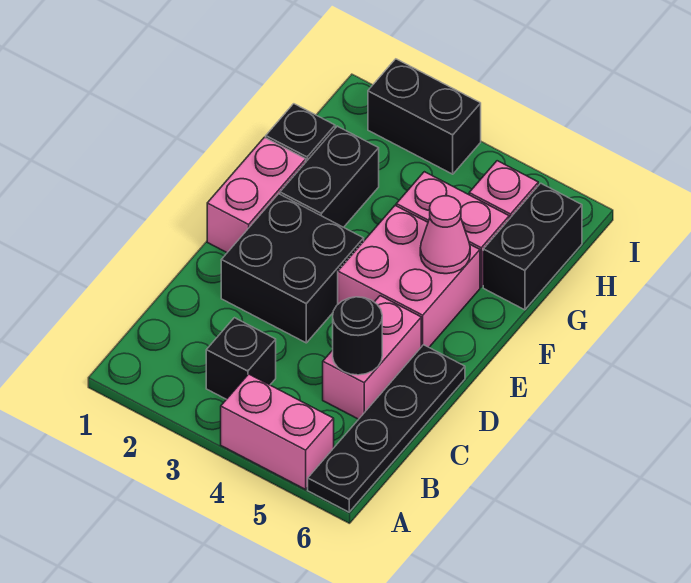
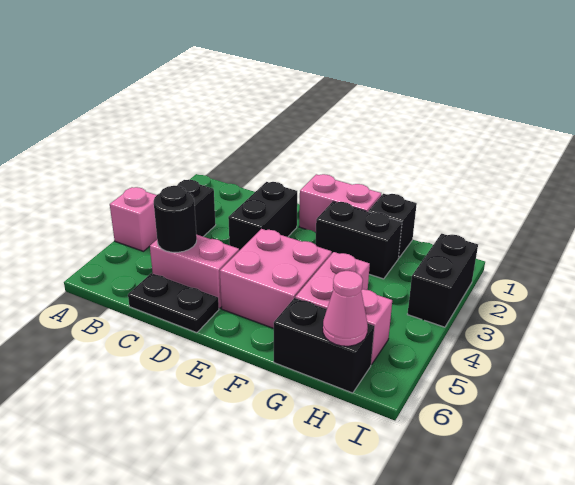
pink brick A4:A5 level 1 -> pink brick A4 level 1
black plate A6:D6 level 1 -> black plate C6:D6 level 1
black brick D2:E3 level 1 -> black brick D2:D3 level 1
pink cone F5 level 2 -> pink cone H6 level 2

